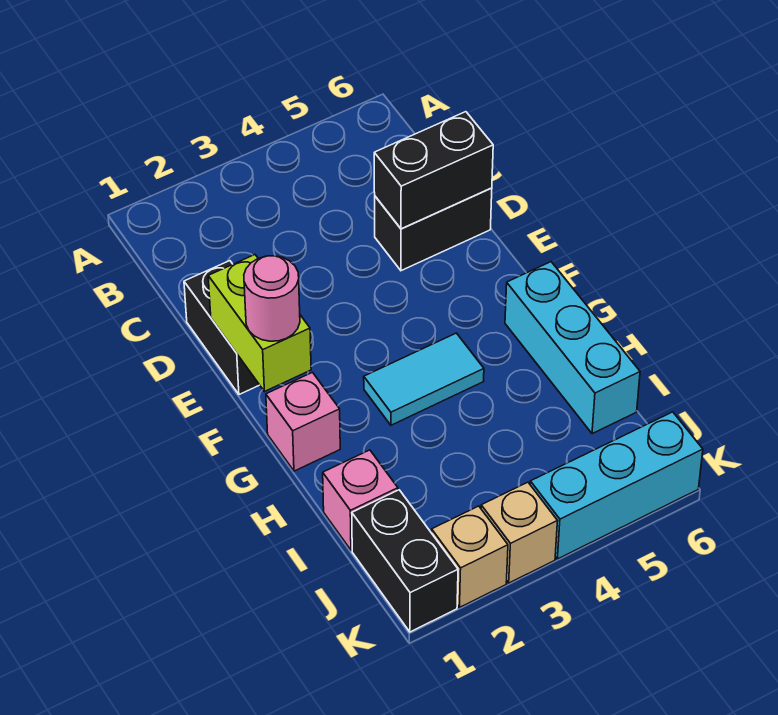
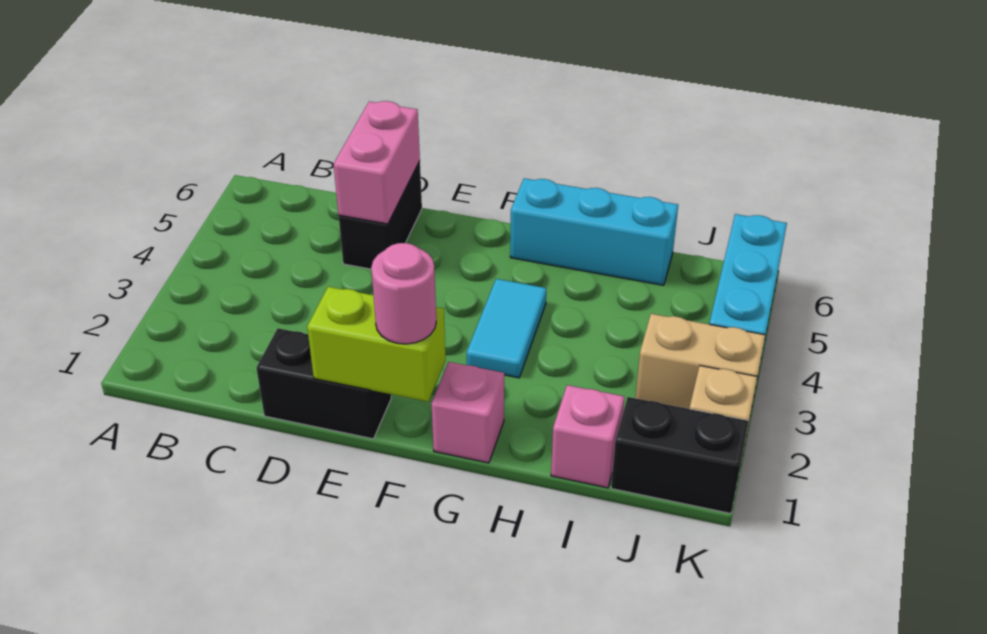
black brick D5:D6 level 2 -> pink brick D5:D6 level 2
tan brick K3 level 1 -> tan brick J3:K3 level 1

